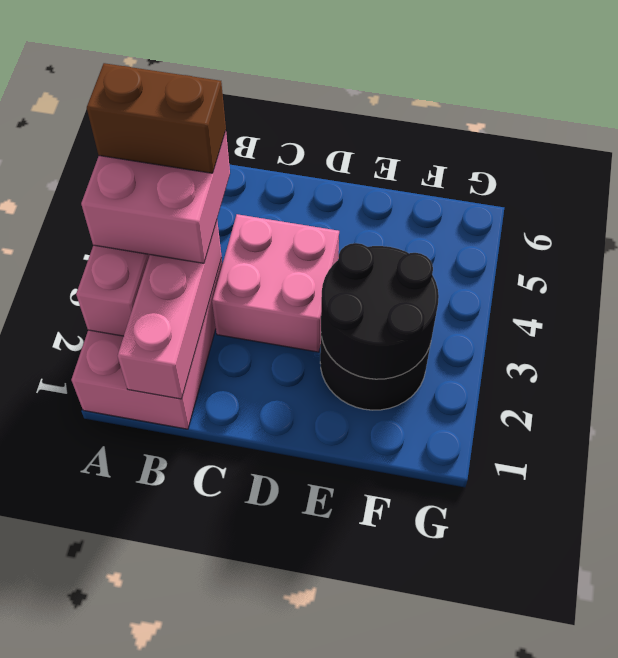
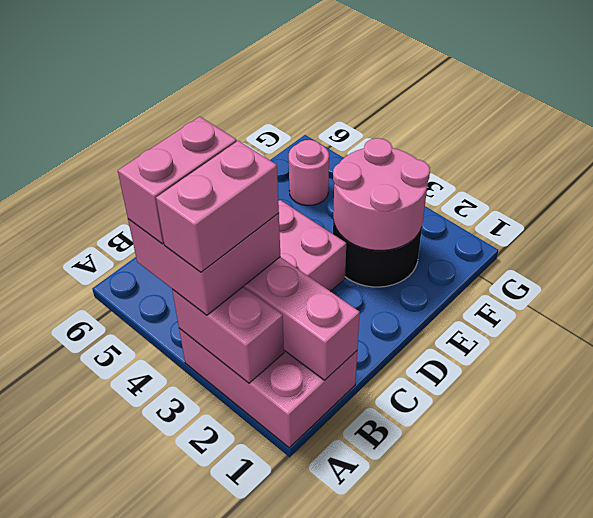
none -> pink brick A3:B3 level 4
brown brick A4:B4 level 4 -> pink brick A4:B4 level 4
black round brick E2:F3 level 2 -> pink round brick E2:F3 level 2
none -> pink round brick F5 level 1

